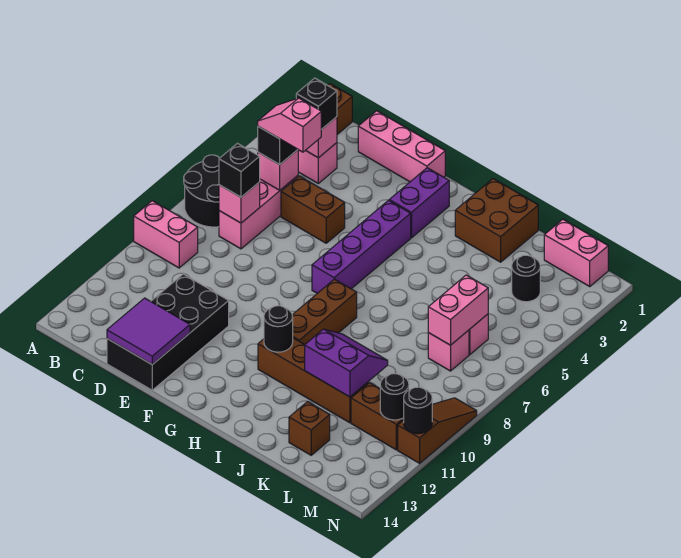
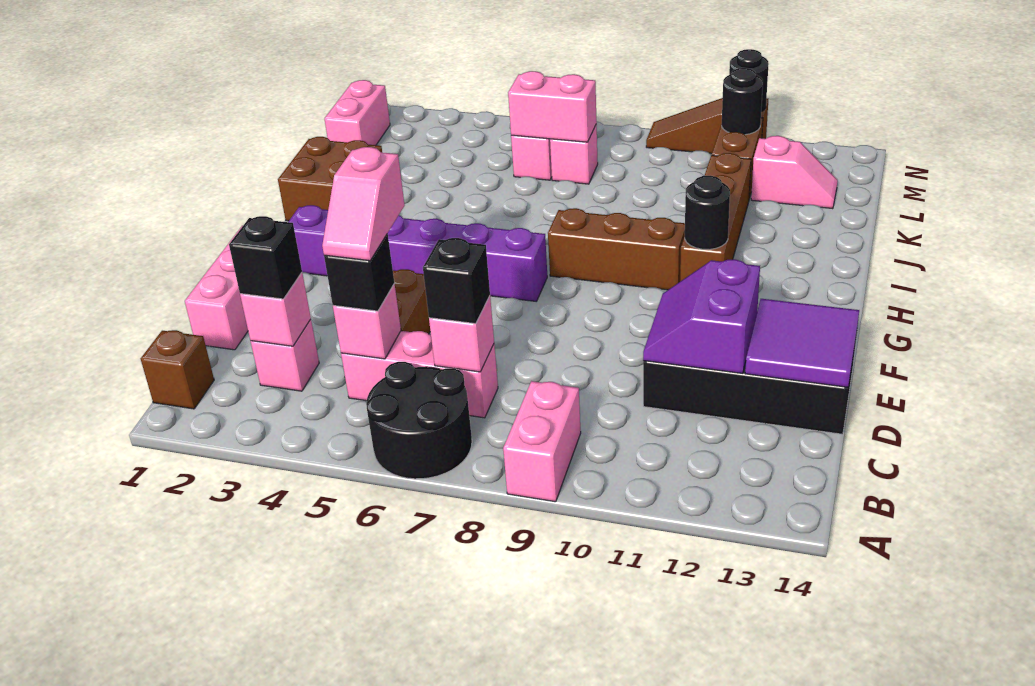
purple slope J10:K11 level 2 top 11 -> purple slope D11:E12 level 2 top 12
brown brick K13 level 1 -> none
black round brick L3 level 1 -> none
none -> pink slope L12:L13 level 1 top 12

